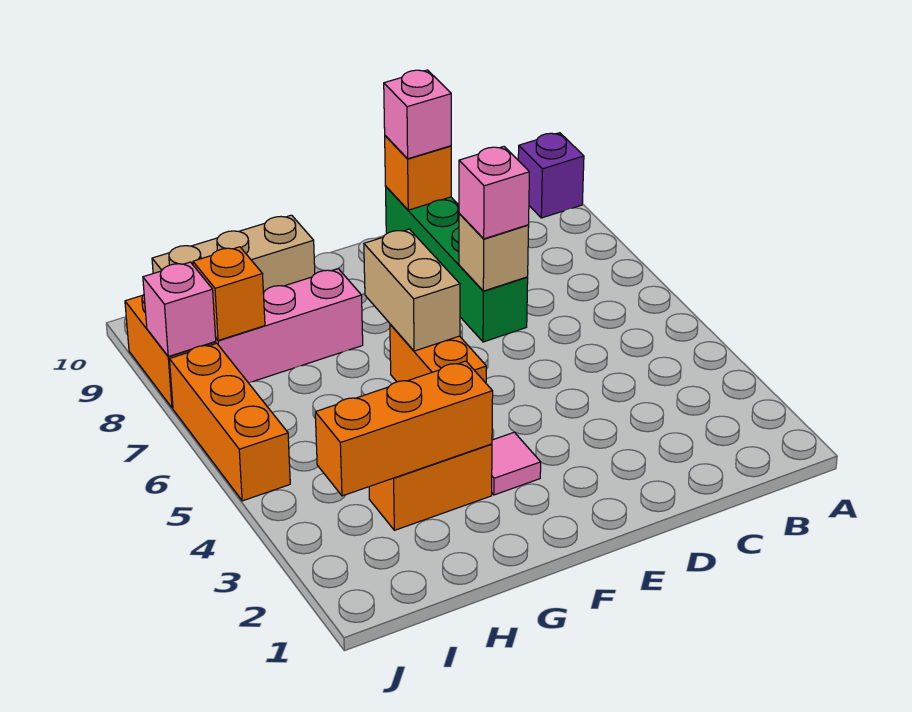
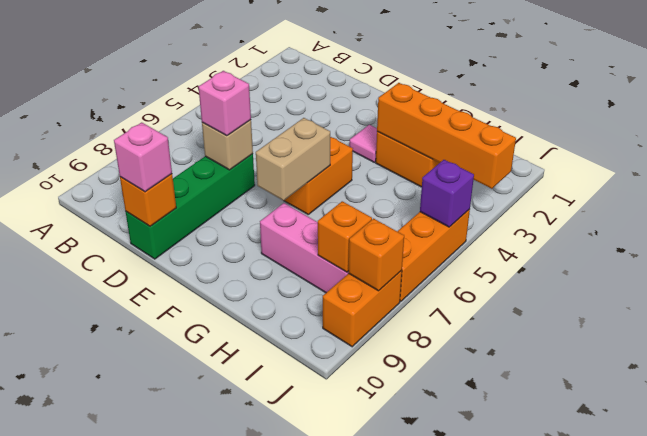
purple brick A10 level 1 -> purple brick J5 level 2
orange brick G3:I3 level 2 -> orange brick G3:J3 level 2
tan brick G10:I10 level 1 -> none
pink brick J8 level 2 -> orange brick J8 level 2

